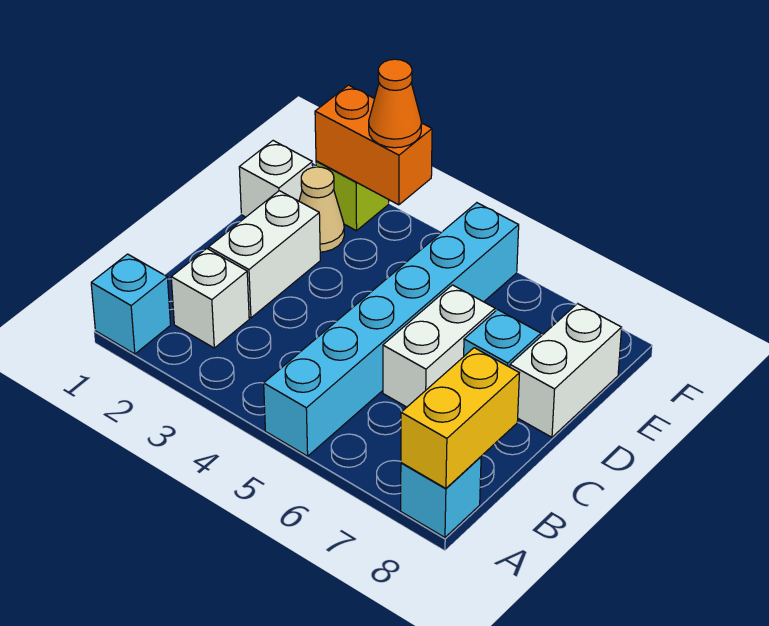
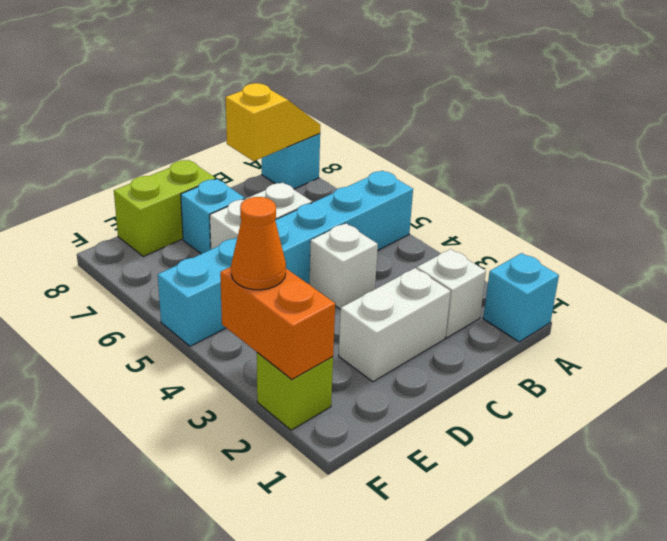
yellow brick A8:B8 level 2 -> yellow slope A8:B8 level 2 top B
white brick D8:E8 level 1 -> lime brick D8:E8 level 1
white brick E1 level 1 -> white brick C4 level 1
tan cone E2 level 1 -> none

